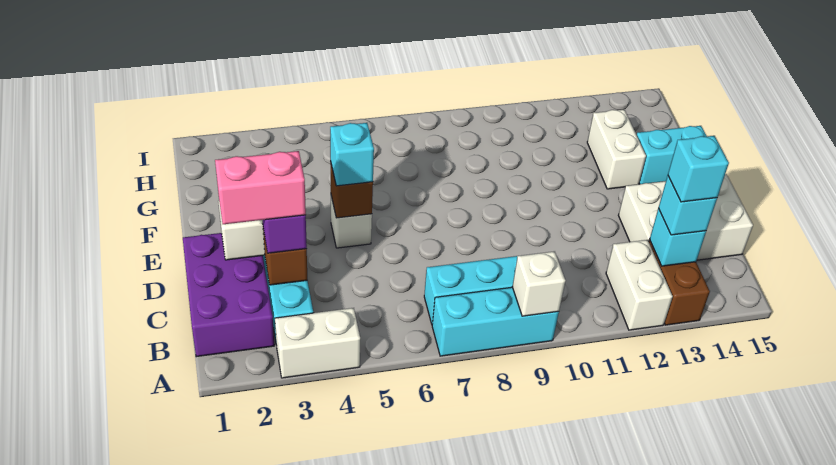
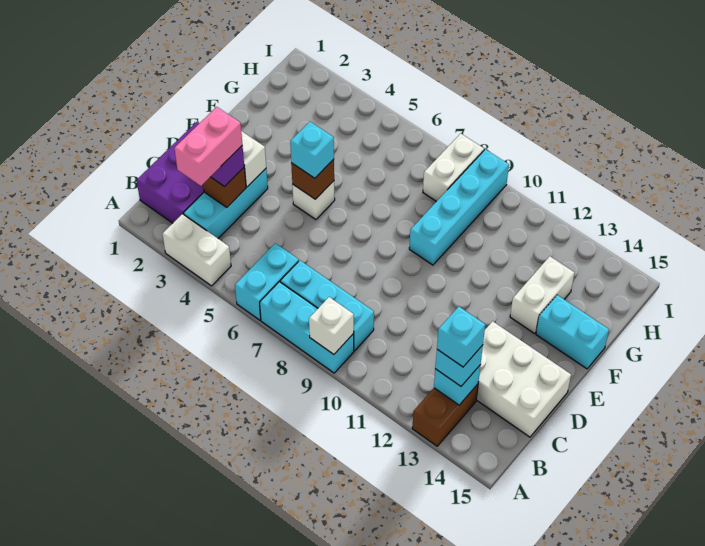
none -> cyan brick A6:B6 level 1
white brick A12:B12 level 1 -> white brick H8:I8 level 1
pink brick C2:C3 level 4 -> pink brick B3:C3 level 4
none -> cyan brick F9:I9 level 1

